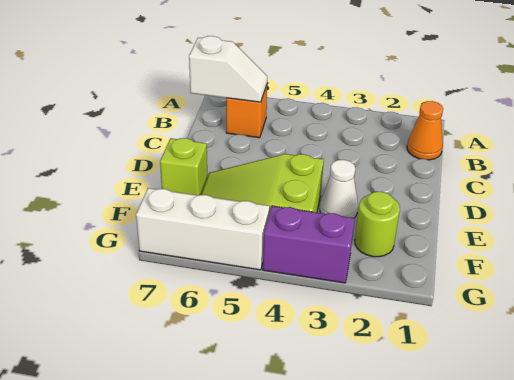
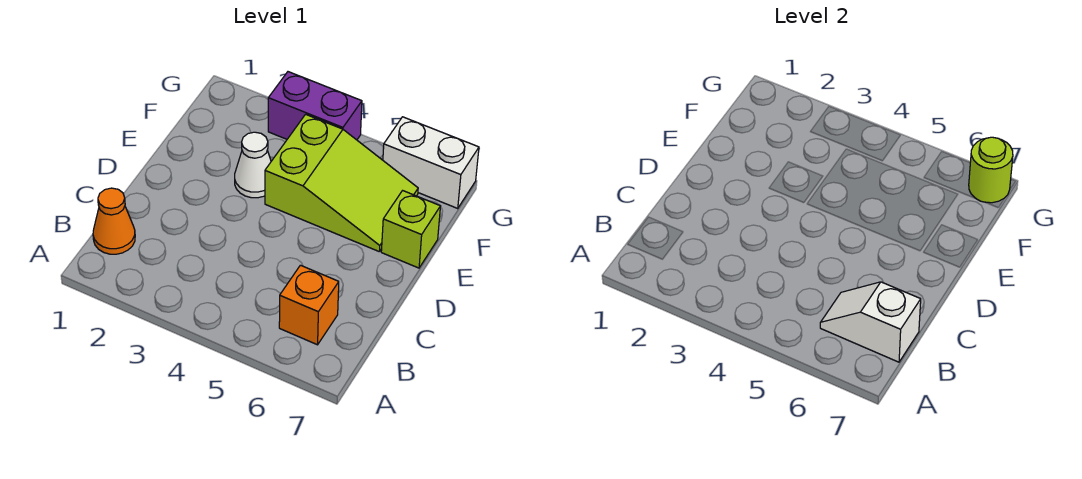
lime round brick F2 level 1 -> lime round brick G7 level 2
white brick G5:G7 level 1 -> white brick G6:G7 level 1

